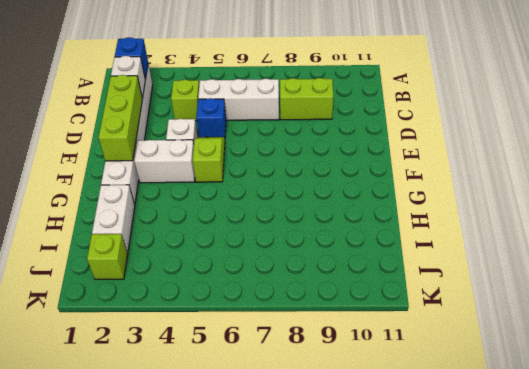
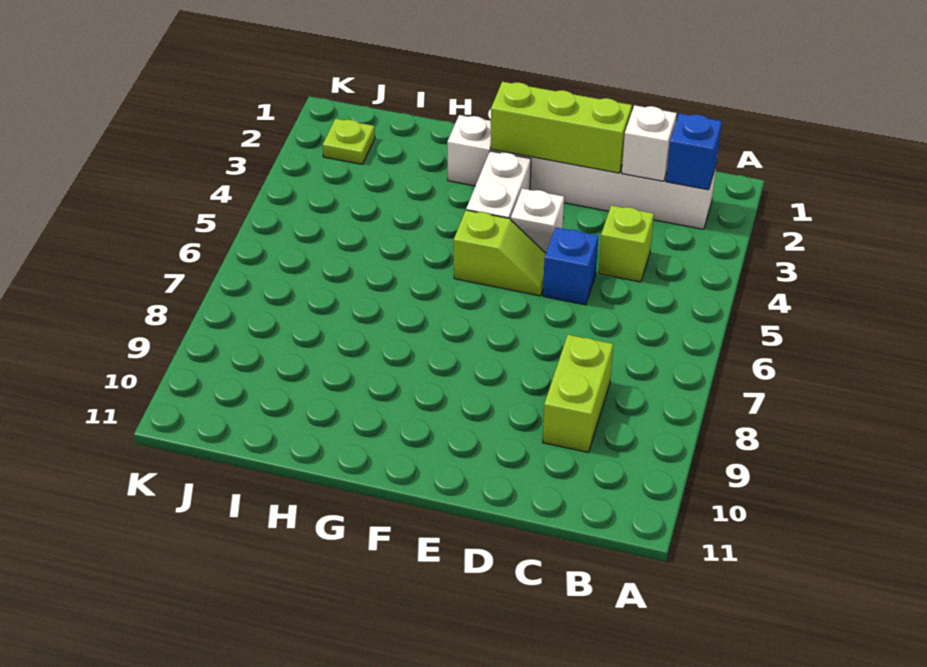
white brick C5:C7 level 1 -> none
white brick H2:I2 level 1 -> none
lime brick J2 level 1 -> lime plate J2 level 1

